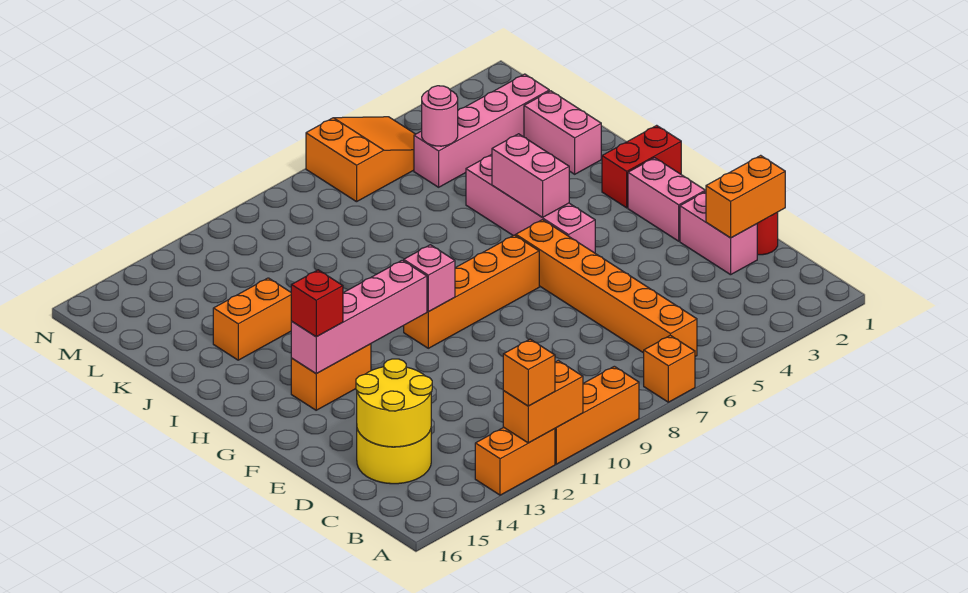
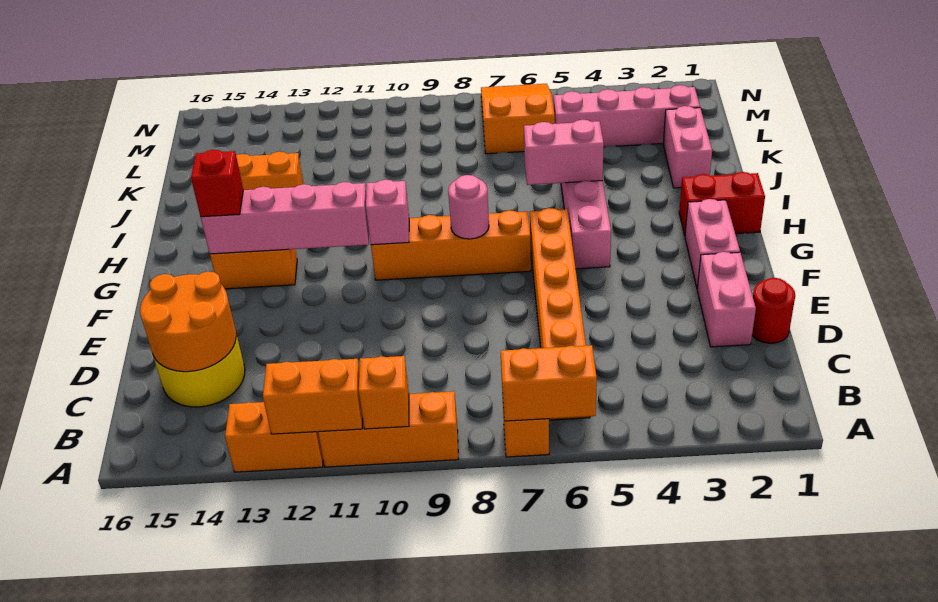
orange brick A12 level 3 -> orange brick A10 level 2
yellow round brick C14:D15 level 2 -> orange round brick C14:D15 level 2
orange brick D1:D2 level 2 -> orange brick A6:A7 level 2
pink brick H5:I5 level 2 -> pink brick I5:I6 level 2
pink round brick L5 level 2 -> pink round brick G8 level 2
orange slope M5:N7 level 1 top 7 -> orange slope L6:N7 level 1 top L

